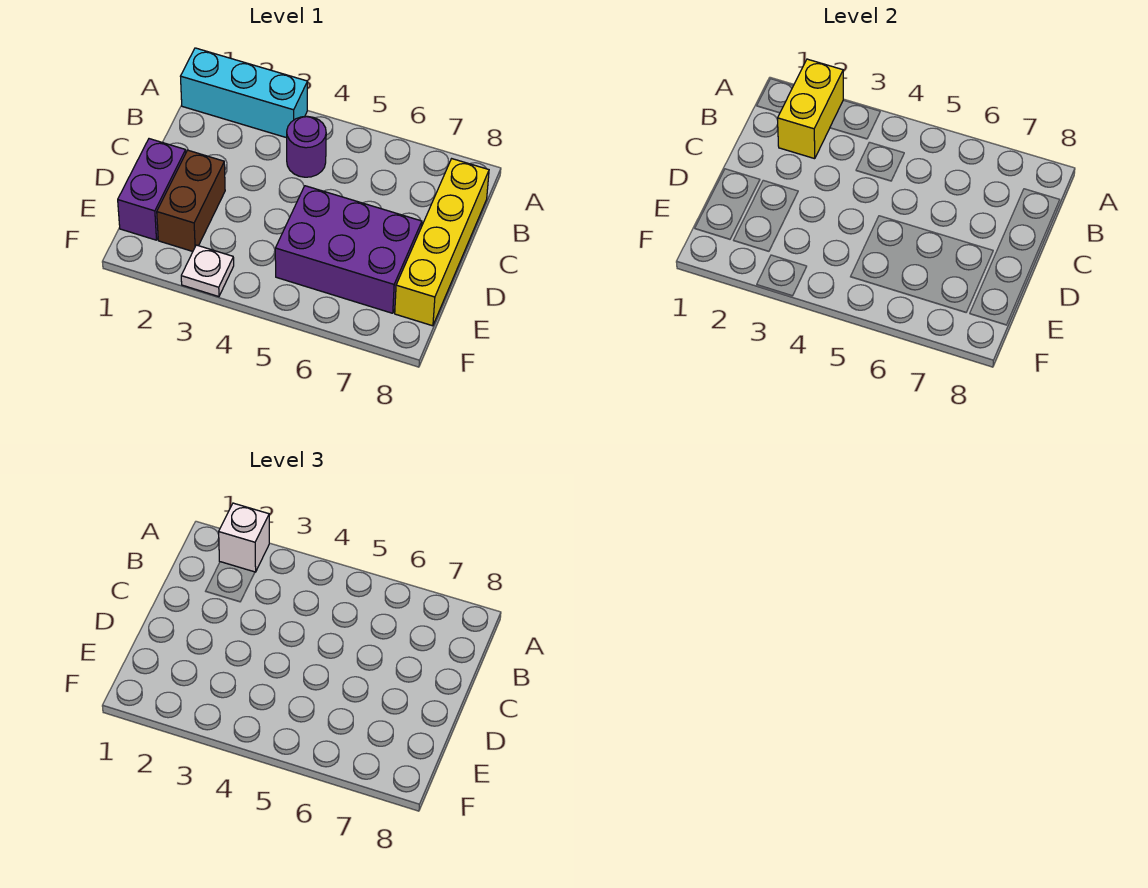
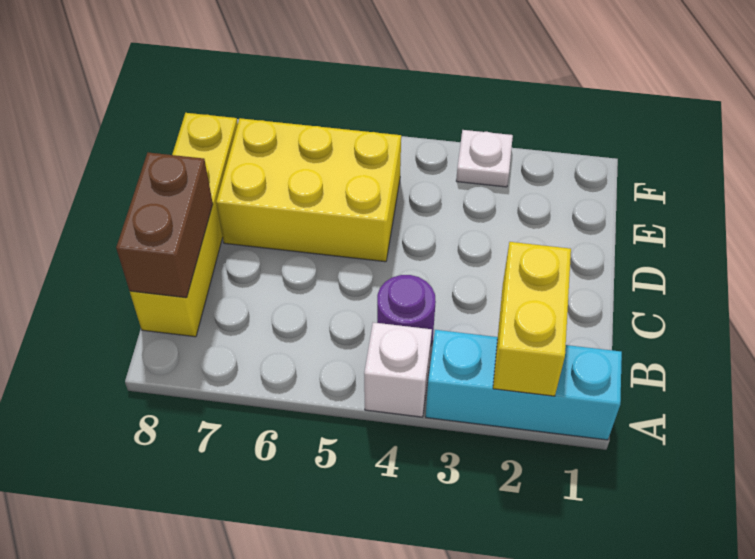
white brick A2 level 3 -> white brick A4 level 1
purple brick D1:E1 level 1 -> none
brown brick D2:E2 level 1 -> brown brick B8:C8 level 2
purple brick D5:E7 level 1 -> yellow brick D5:E7 level 1

